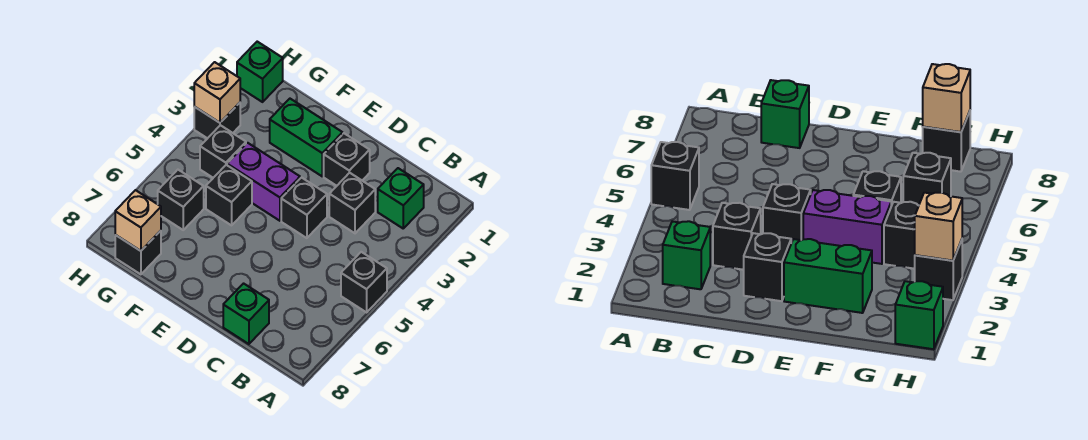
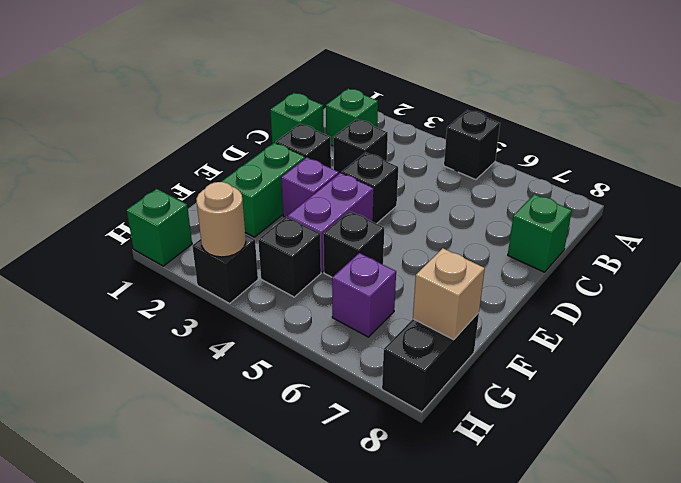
none -> green brick C1 level 1
none -> purple brick E3 level 1
black brick G6 level 1 -> purple brick G6 level 1
black brick G8 level 1 -> black brick G8:H8 level 1
tan brick H3 level 2 -> tan round brick H3 level 2

